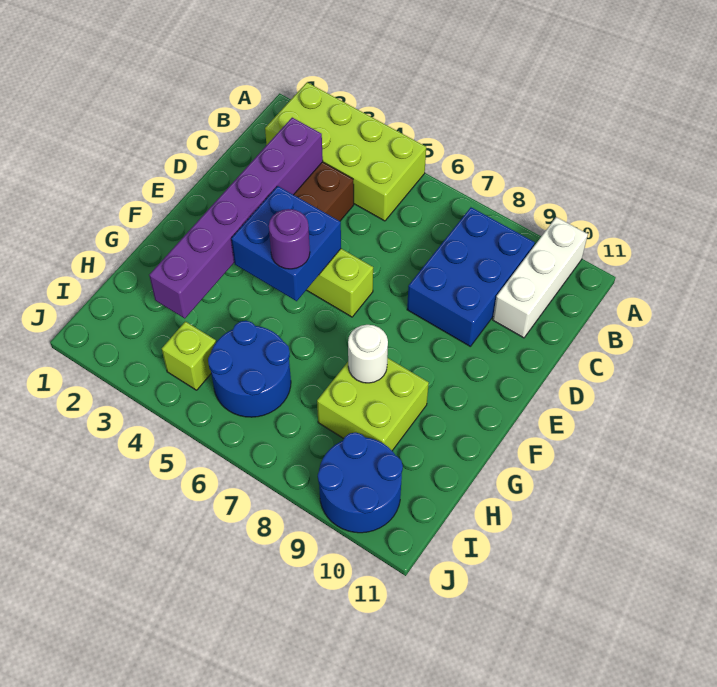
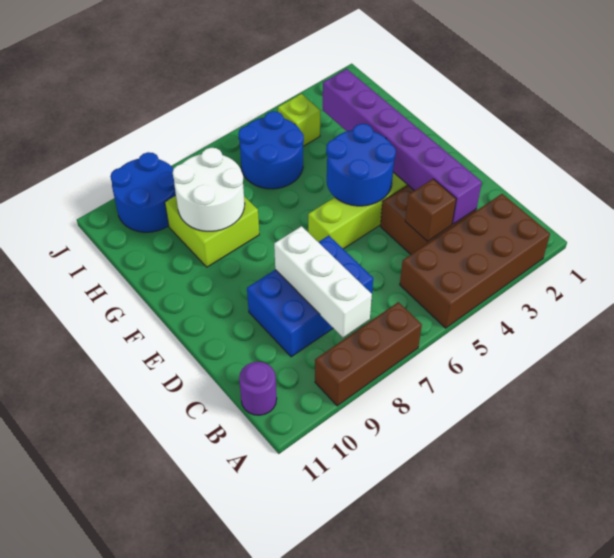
lime brick A2:B5 level 1 -> brown brick A2:B5 level 1
none -> brown brick A7:A9 level 1
white brick A10:C10 level 1 -> white brick B8:D8 level 2
blue brick B8:D9 level 1 -> blue brick C7:D9 level 1
none -> brown brick C4 level 2
blue brick E4:F5 level 2 -> blue round brick E4:F5 level 2
purple round brick F5 level 3 -> purple round brick B11 level 1
white round brick G8 level 2 -> white round brick G8:H9 level 2

